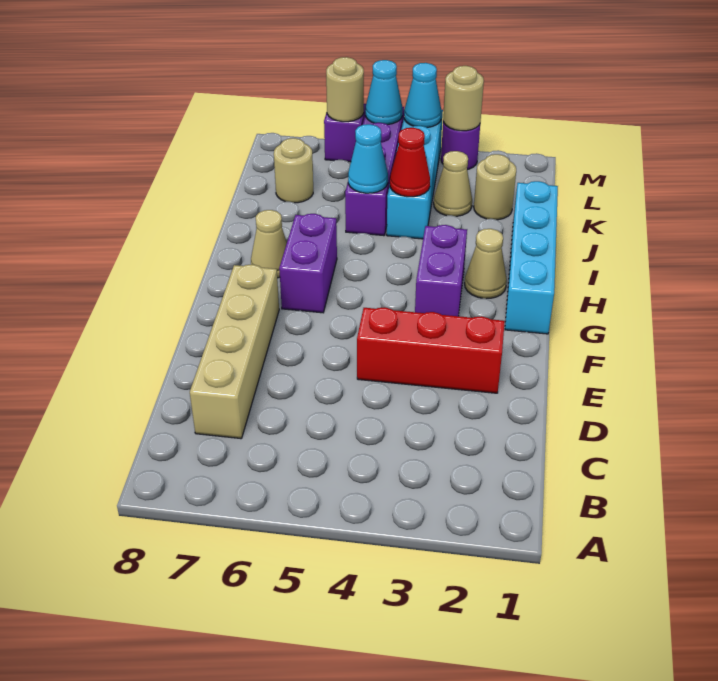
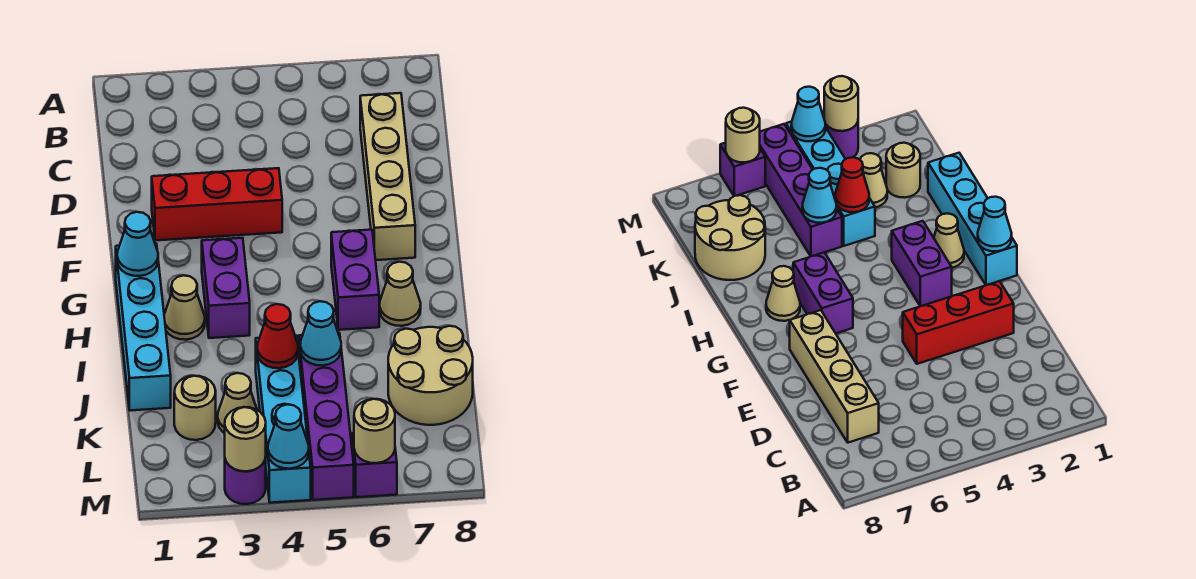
tan round brick K7 level 1 -> tan round brick J7:K8 level 1
cyan cone M5 level 2 -> cyan cone G1 level 2

